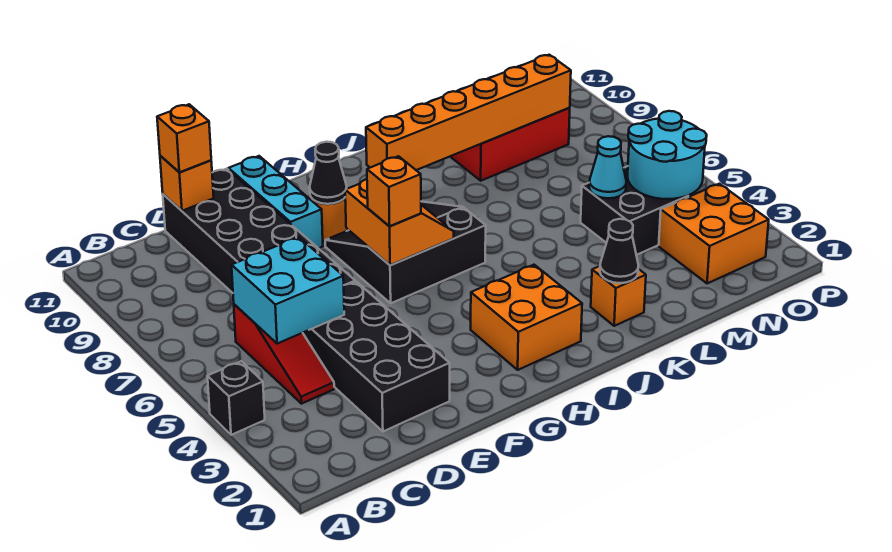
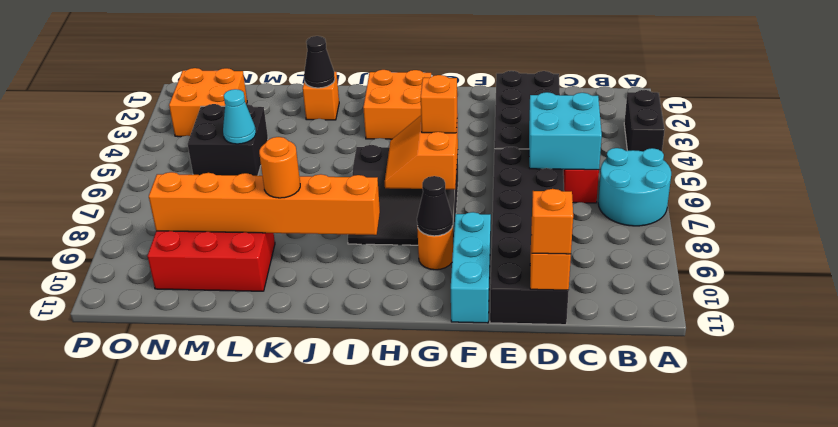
black brick A4 level 1 -> black brick A3:A4 level 1
none -> orange round brick K9 level 3
cyan round brick N4:O5 level 2 -> cyan round brick A6:B7 level 1

